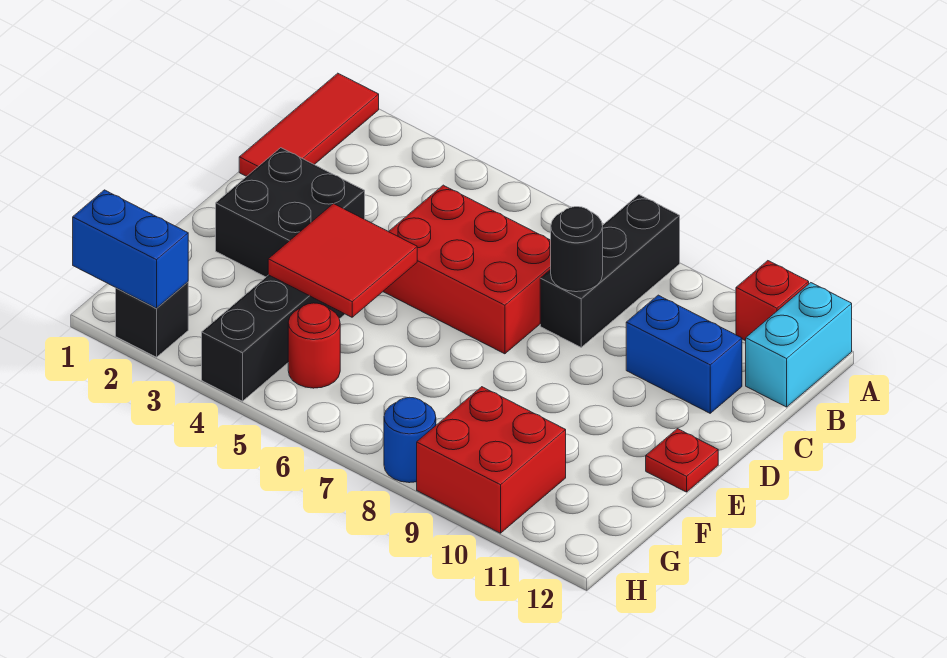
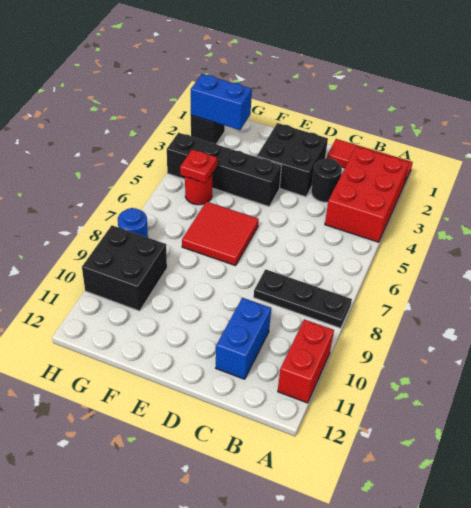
black brick A8:C8 level 1 -> black plate A8:C8 level 1
red brick A11 level 1 -> red brick A10:A11 level 1
cyan brick A12:B12 level 1 -> none
red brick C5:D7 level 1 -> red brick A2:B4 level 1
black round brick C8 level 2 -> black round brick C3 level 1
red tile E4:F5 level 2 -> red tile E6:F7 level 1
red plate E12 level 1 -> red plate G5 level 2
red brick G9:H10 level 1 -> black brick G9:H10 level 1
blue brick H1:H2 level 2 -> blue brick G2:H2 level 2

